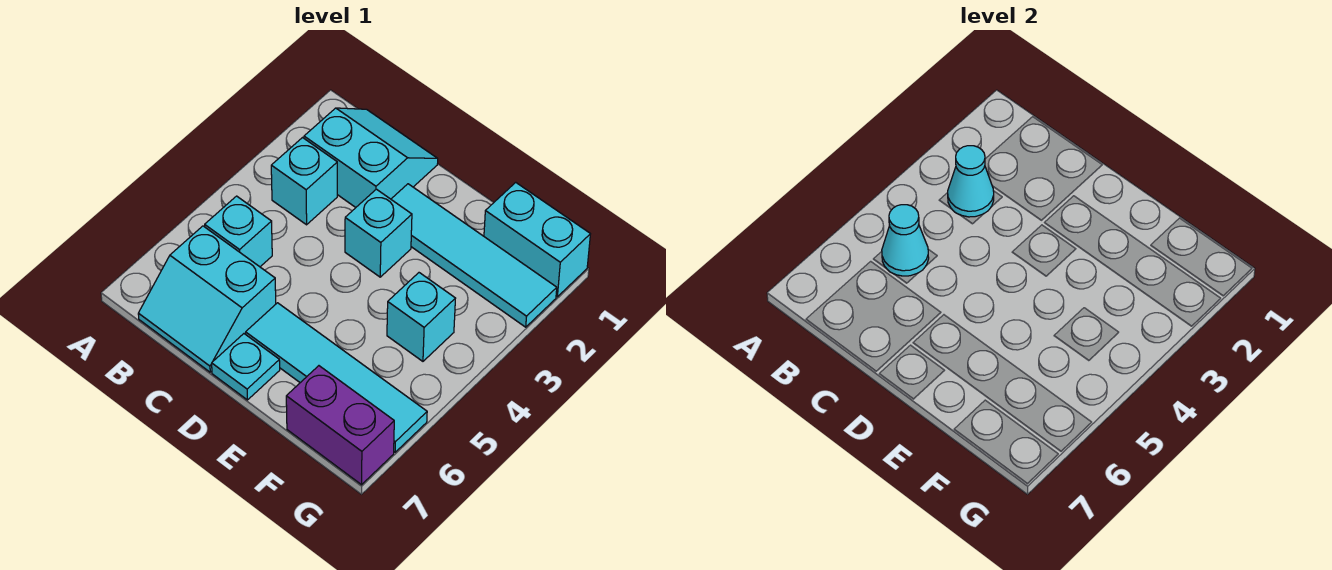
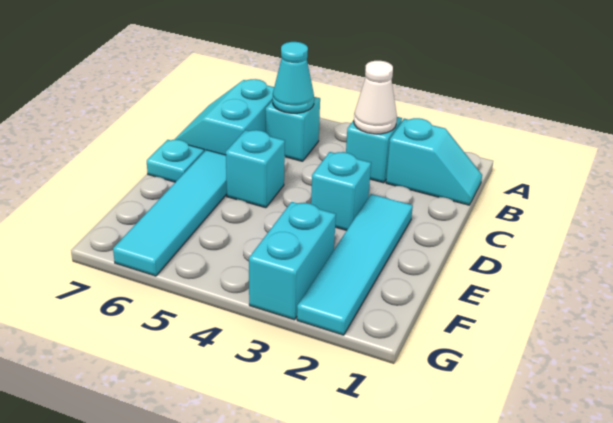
cyan slope B1:C2 level 1 top 2 -> cyan slope B1:B2 level 1 top 2
cyan cone B3 level 2 -> white cone B3 level 2
cyan brick F1:G1 level 1 -> cyan brick F3:G3 level 1
cyan brick F4 level 1 -> cyan brick D5 level 1
purple brick F7:G7 level 1 -> none

